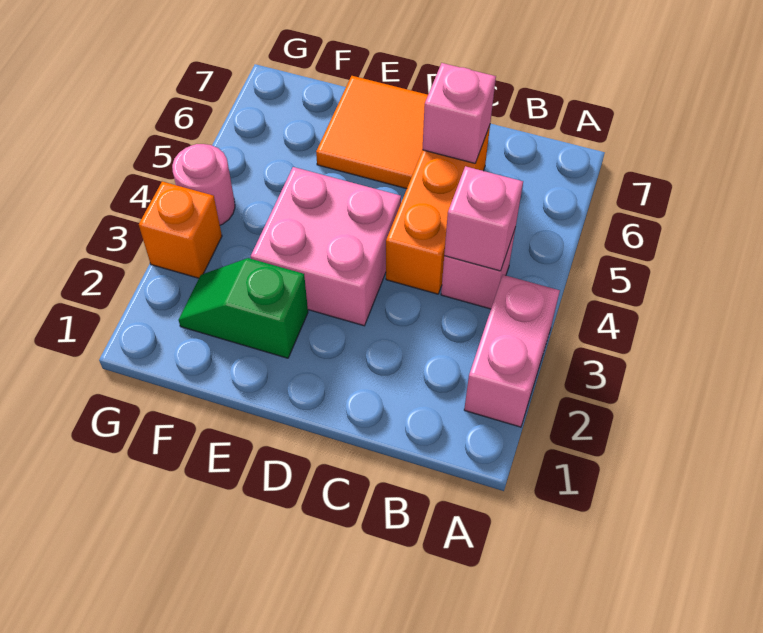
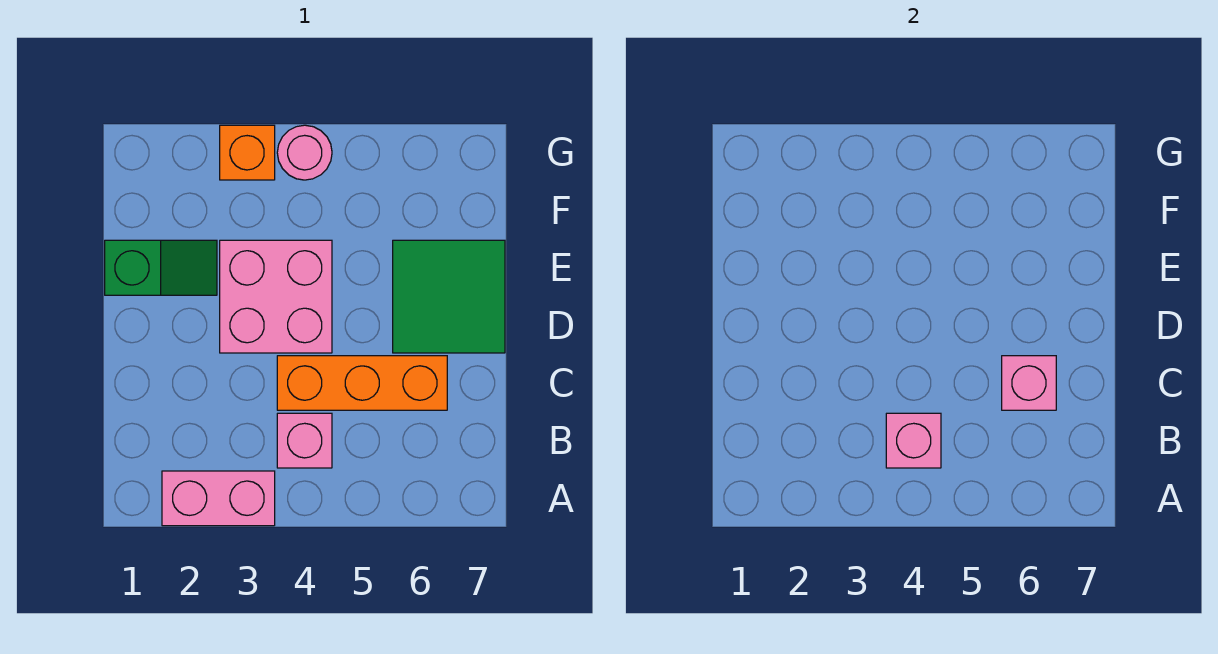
orange tile D6:E7 level 1 -> green tile D6:E7 level 1
green slope E2:F2 level 1 top E -> green slope E1:E2 level 1 top 1

